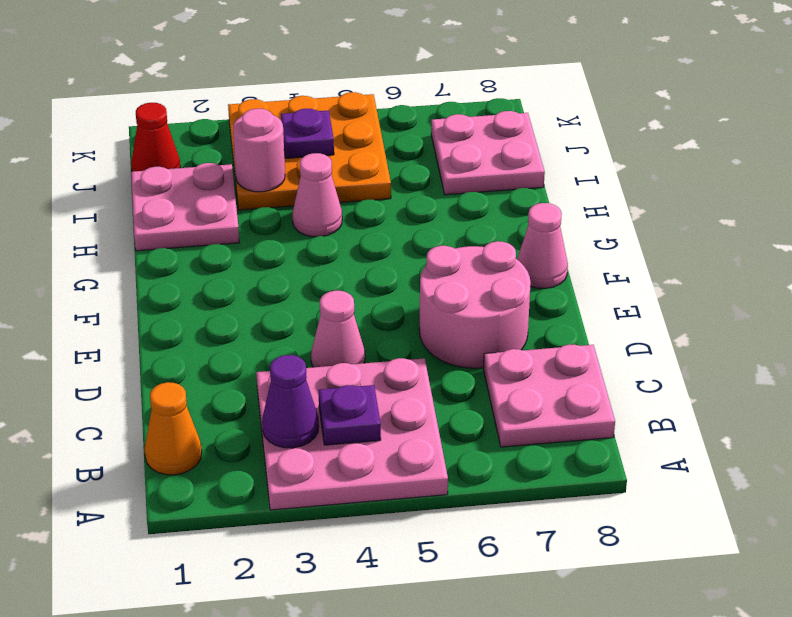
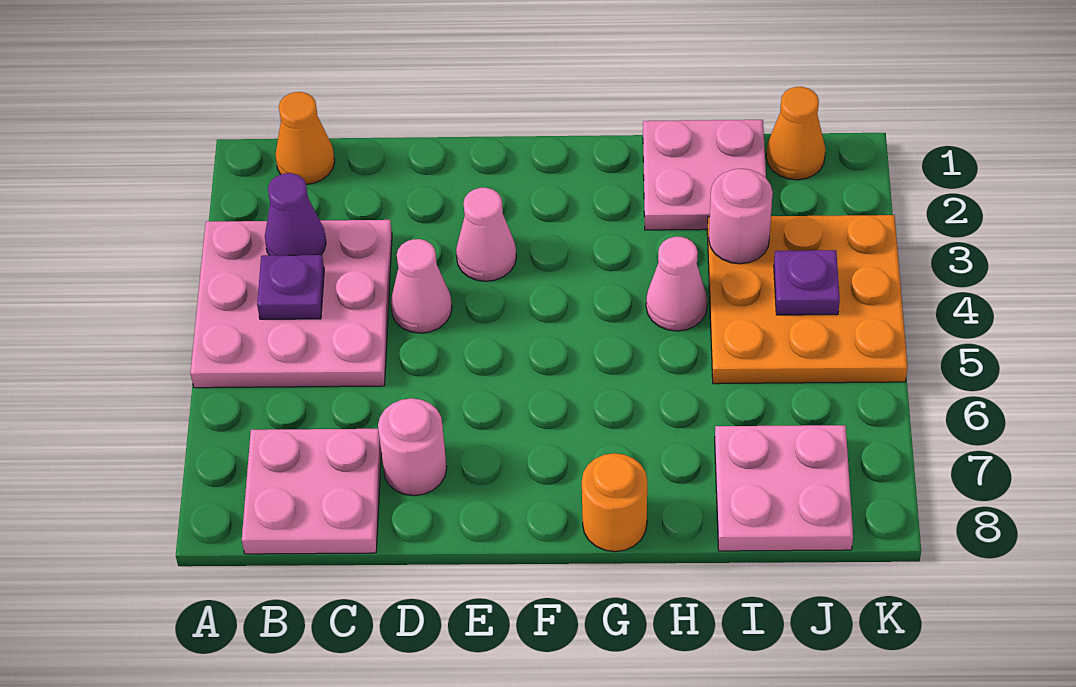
pink round brick D6:E7 level 1 -> pink round brick D7 level 1
pink cone F8 level 1 -> pink cone E3 level 1
none -> orange round brick G8 level 1
red cone J1 level 1 -> orange cone J1 level 1

